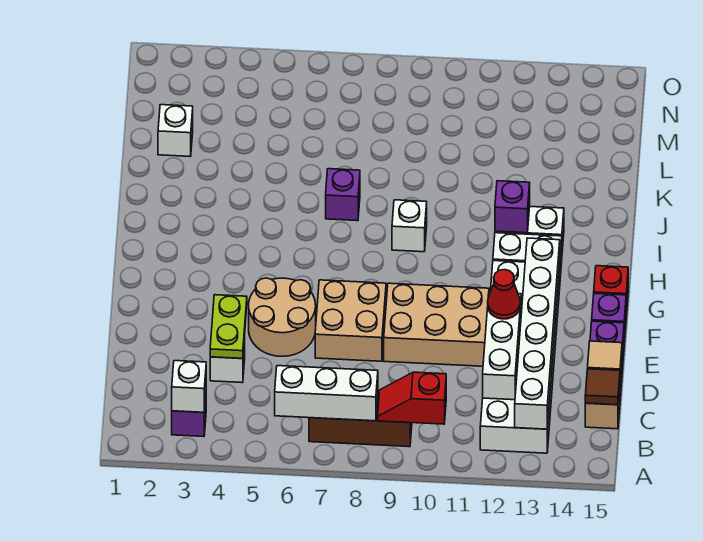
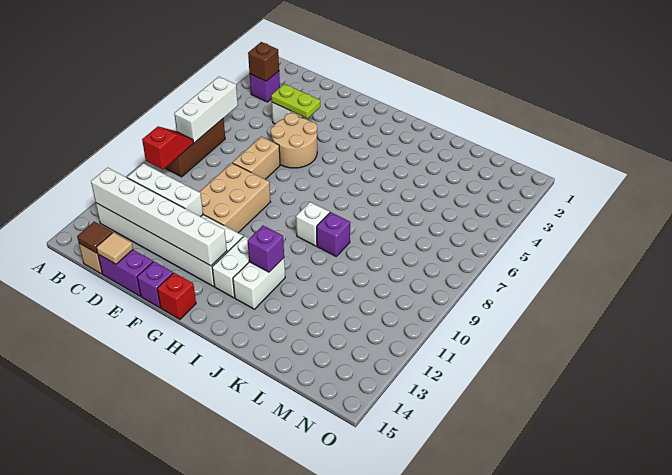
white brick B3 level 2 -> brown brick B3 level 2
tan brick E7:F8 level 1 -> tan brick E7:E8 level 1
red cone E12 level 3 -> none
purple brick J7 level 1 -> purple brick J9 level 1
white brick L2 level 1 -> none

